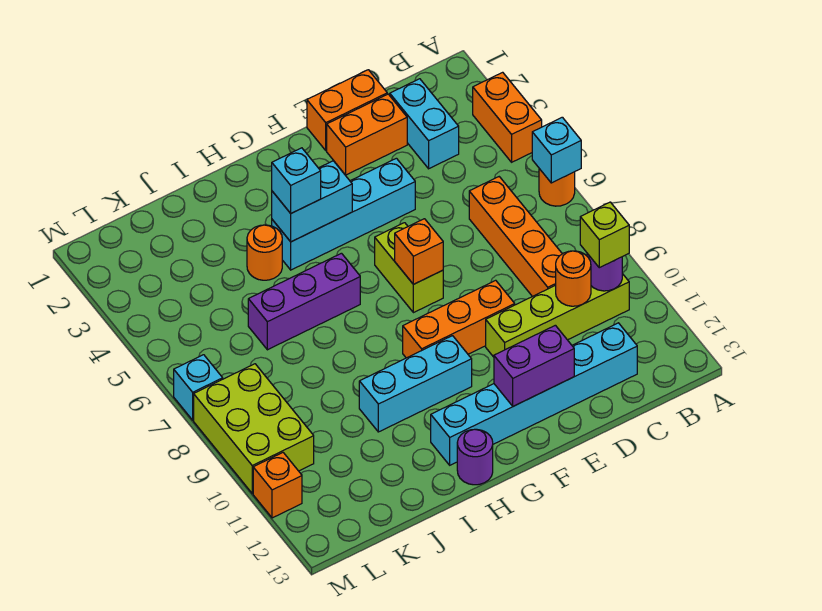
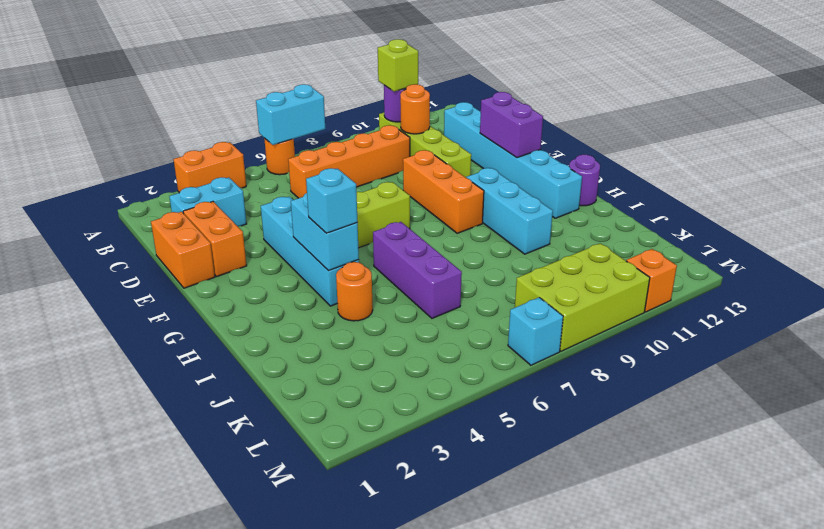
cyan brick A6 level 2 -> cyan brick A6:A7 level 2
orange brick F7 level 2 -> none

